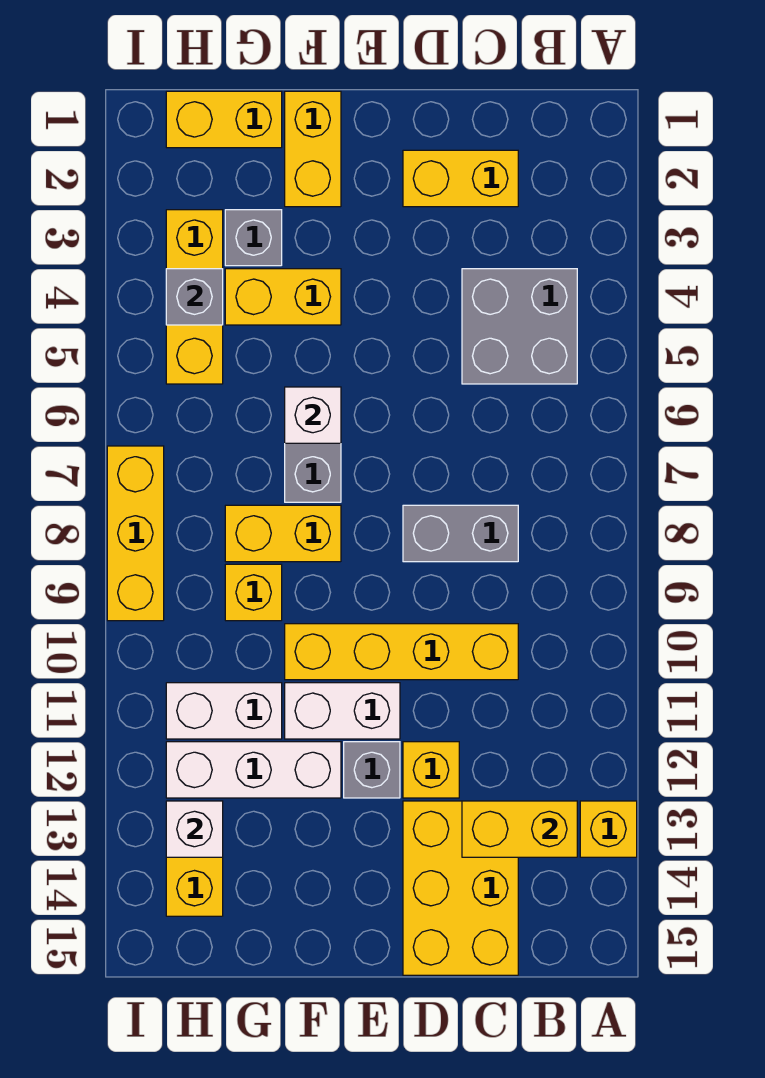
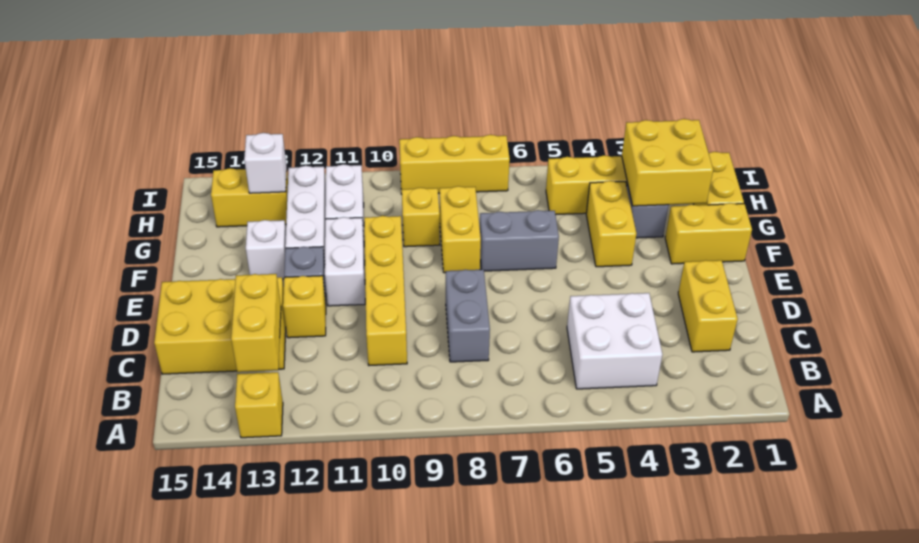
grey brick B4:C5 level 1 -> white brick B4:C5 level 1
white brick F6 level 2 -> white brick F13 level 1
none -> yellow brick G2:H3 level 2
grey brick H4 level 2 -> none

